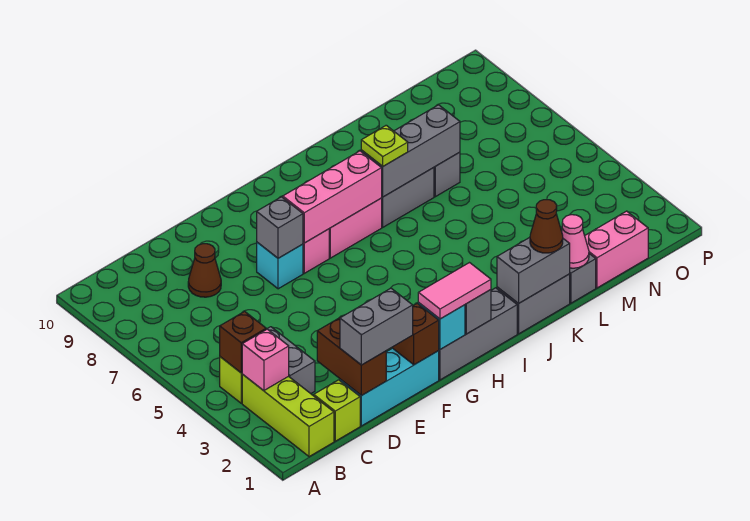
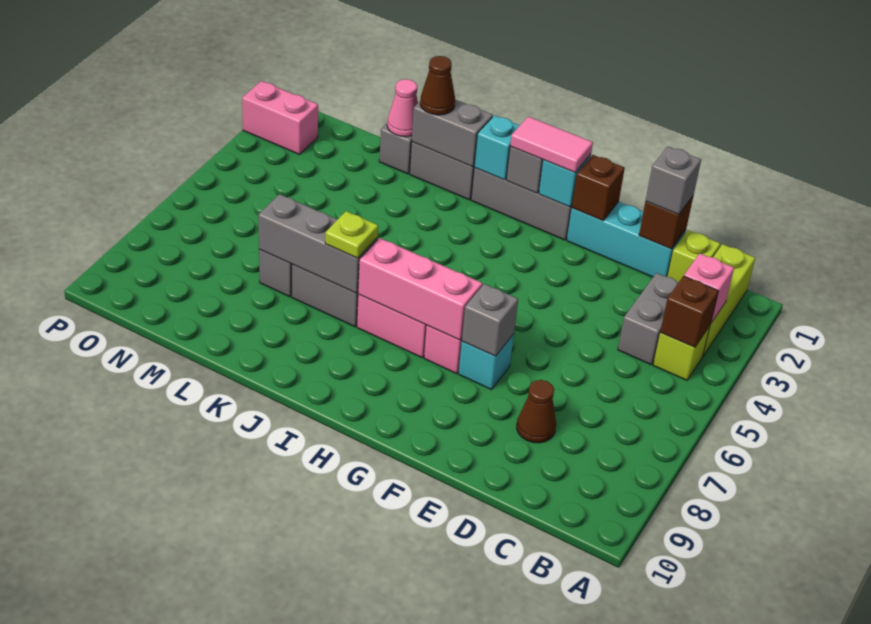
brown brick D1:D2 level 2 -> brown brick D1 level 2
grey brick D1:E1 level 3 -> grey brick D1 level 3
none -> cyan brick I1 level 2
pink brick M1:N1 level 1 -> pink brick O2:P2 level 1

